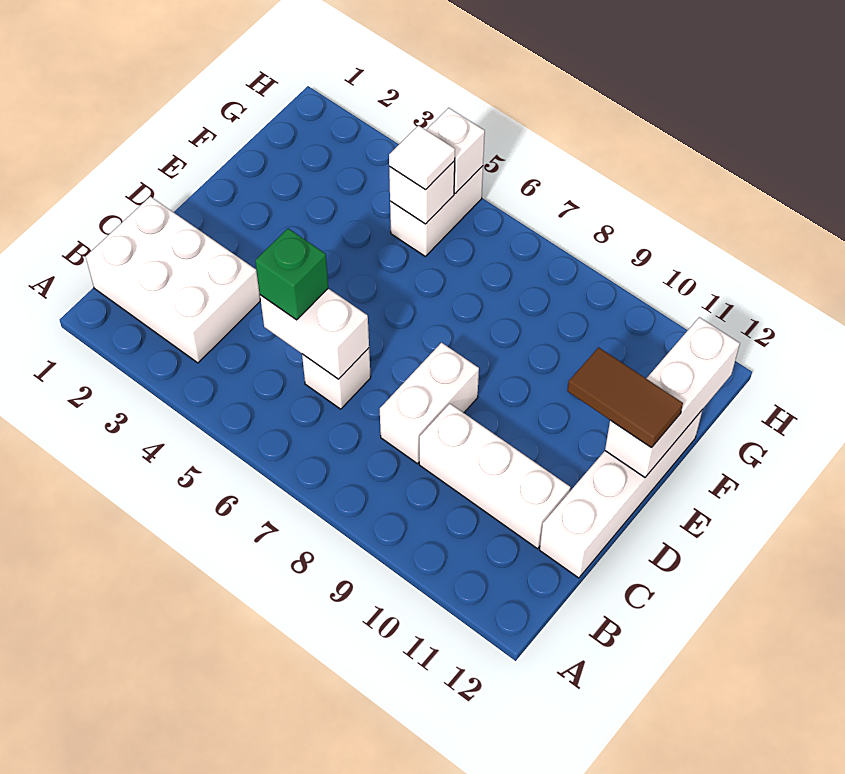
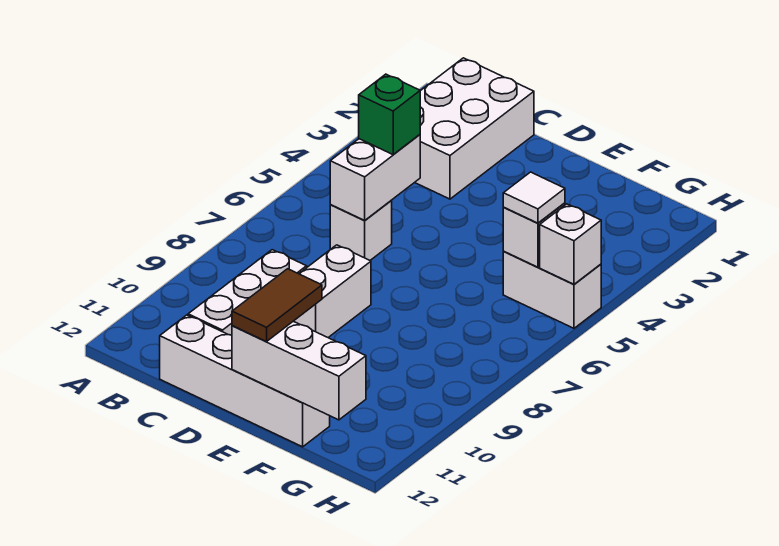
white brick C8:D8 level 1 -> white brick D8:D9 level 1

